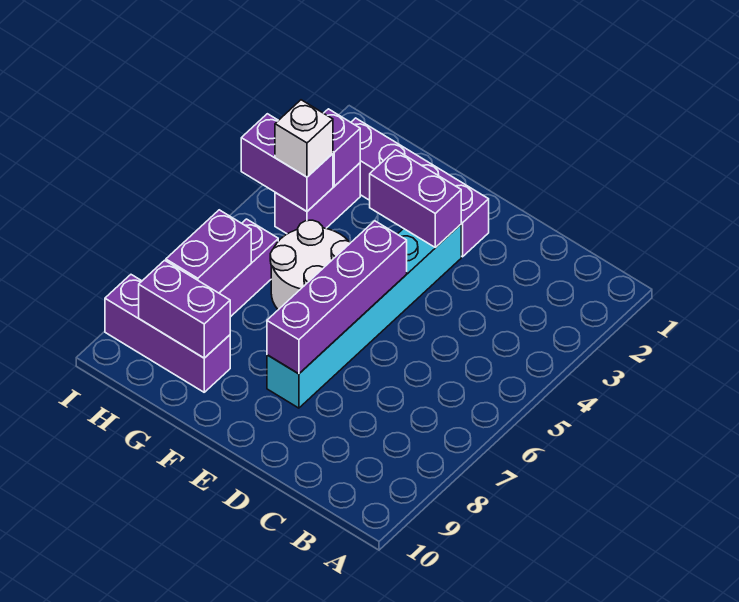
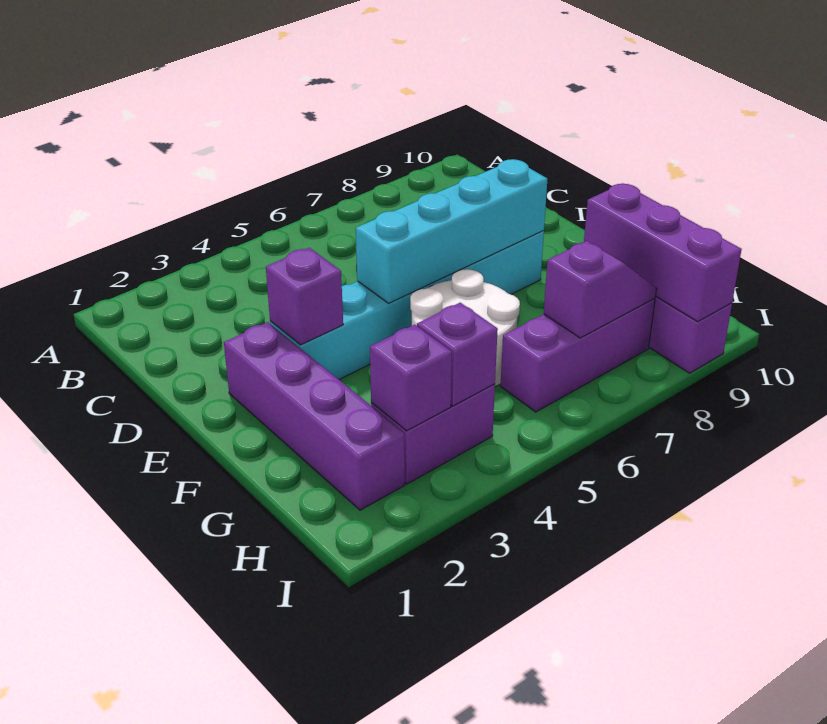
purple brick E3:F3 level 2 -> purple brick E3 level 2
purple brick E5:E8 level 2 -> cyan brick E5:E8 level 2
purple brick G9:H9 level 2 -> purple brick G9:I9 level 2
purple brick H4:I4 level 2 -> purple brick H4 level 2
white brick H4 level 3 -> none
purple brick H7:H8 level 2 -> purple slope H7:H8 level 2 top 7

